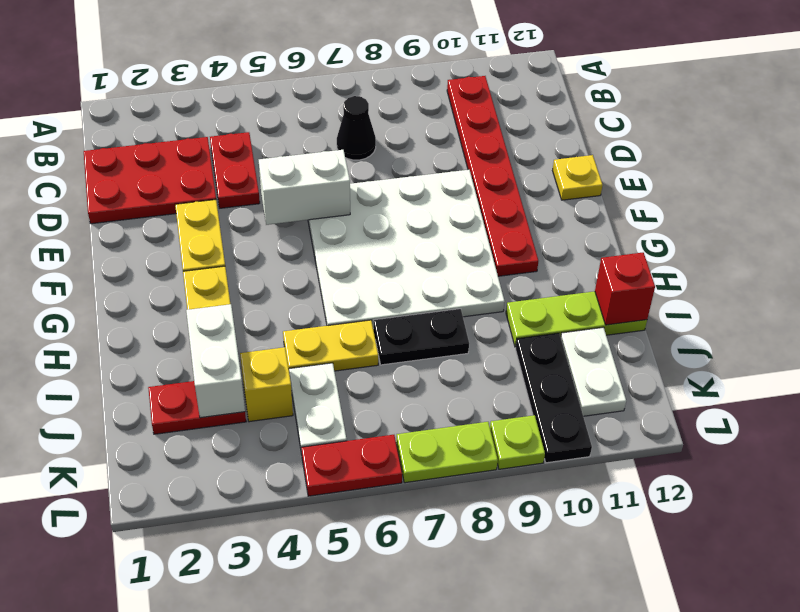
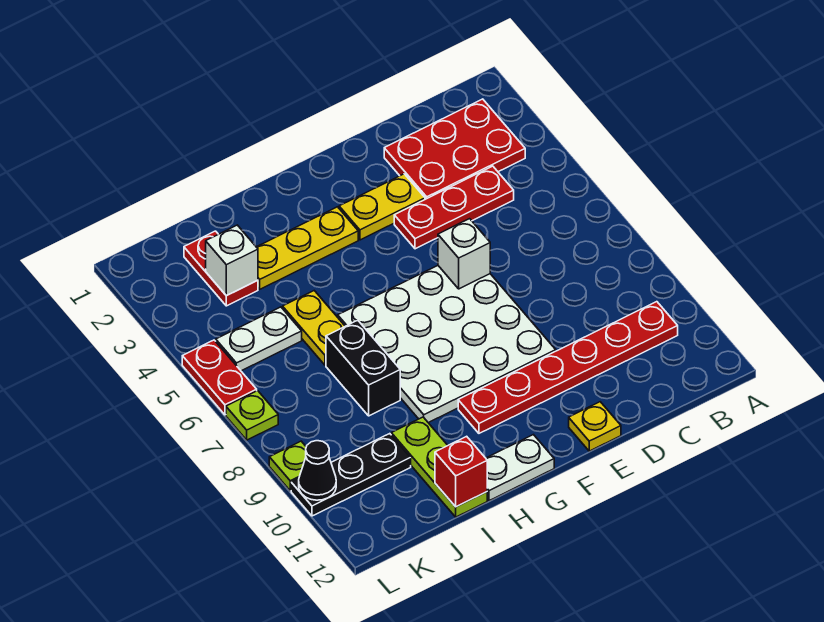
red plate C1:D3 level 1 -> red plate B2:D3 level 1
red plate C4:D4 level 1 -> red plate C4:E4 level 1
black cone C7 level 1 -> black cone L10 level 2
white brick E5:E6 level 2 -> white brick E6 level 2
white brick I3:J3 level 2 -> white brick J3 level 2
black plate I7:I8 level 1 -> black brick I7:I8 level 1
yellow brick J4 level 1 -> none
white plate J11:K11 level 1 -> white plate G12:H12 level 1
lime plate L7:L8 level 1 -> lime plate L7 level 1

